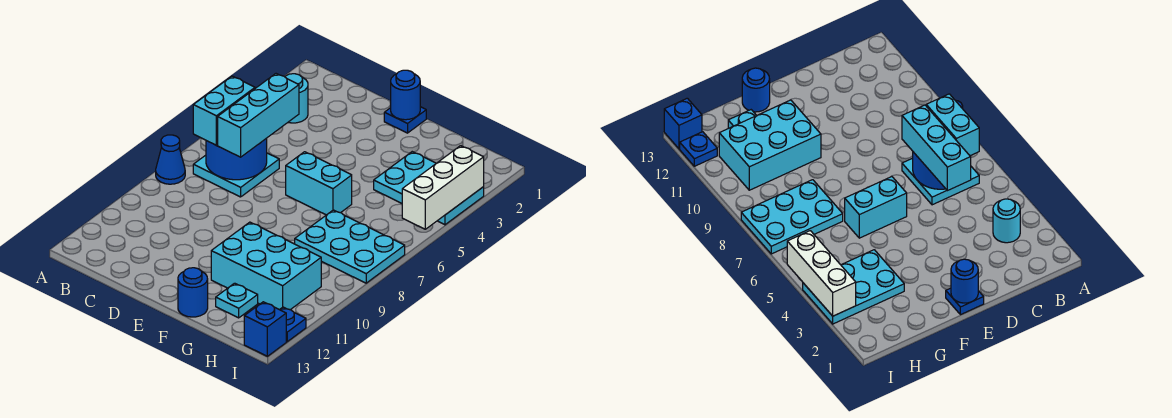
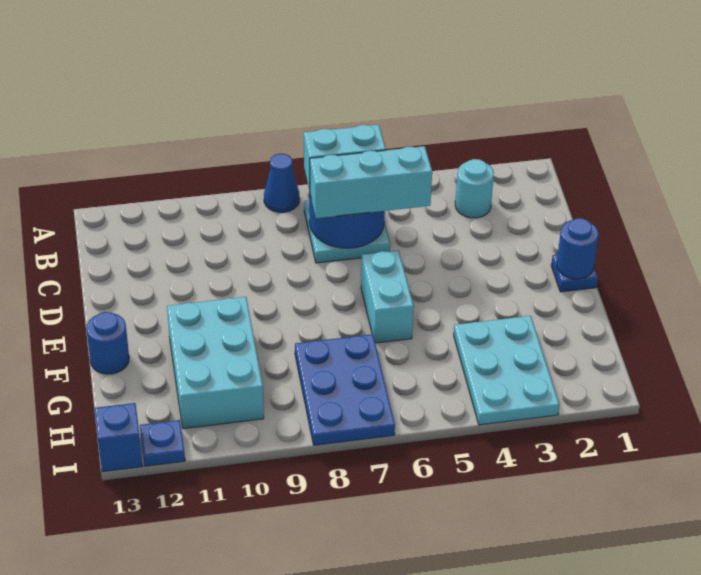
cyan plate G7:I8 level 1 -> blue plate G7:I8 level 1
cyan plate G12 level 1 -> none
white brick I3:I5 level 2 -> none

